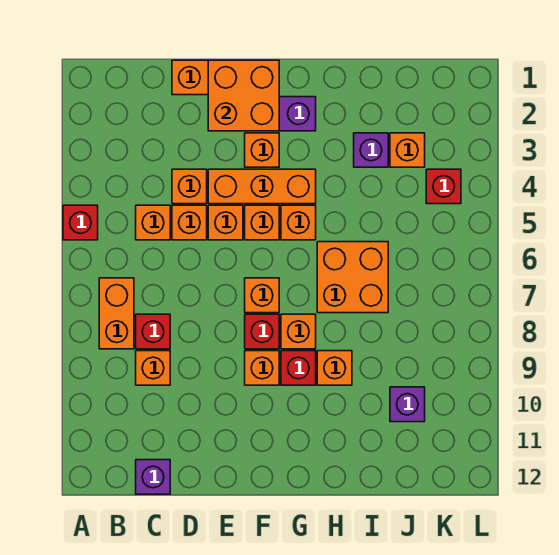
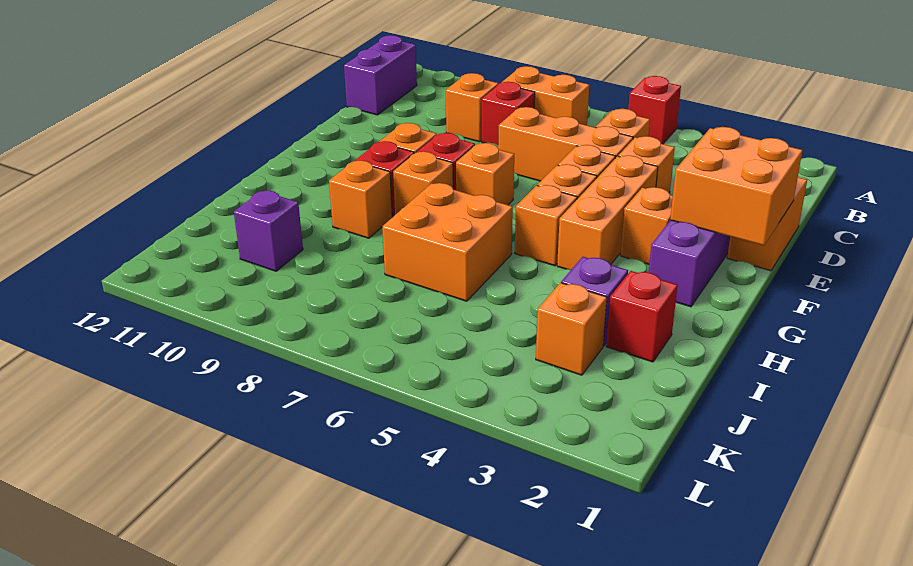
purple brick C12 level 1 -> purple brick B12:C12 level 1
orange brick D5 level 1 -> orange brick D5:D7 level 1
red brick K4 level 1 -> red brick I2 level 1

